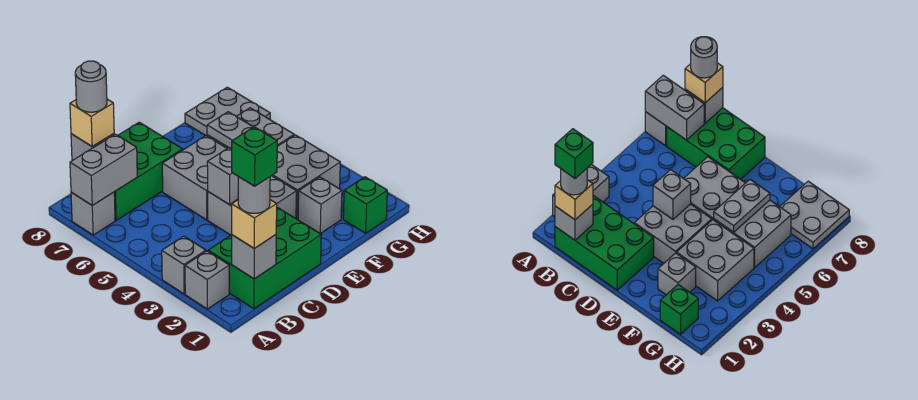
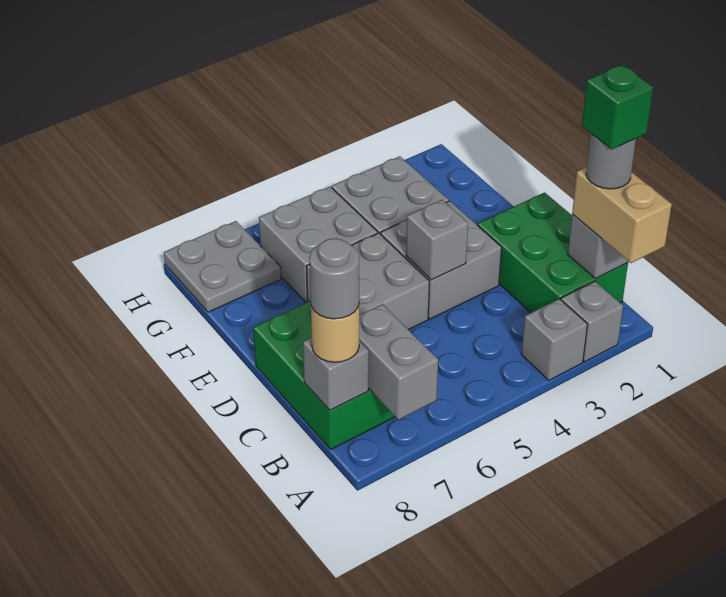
grey brick A7 level 1 -> none
tan brick B1 level 3 -> tan brick A1:B1 level 3
tan brick B8 level 3 -> tan round brick B8 level 3
grey brick F2 level 1 -> none
grey plate F5:F6 level 2 -> none
green brick G1 level 1 -> none

